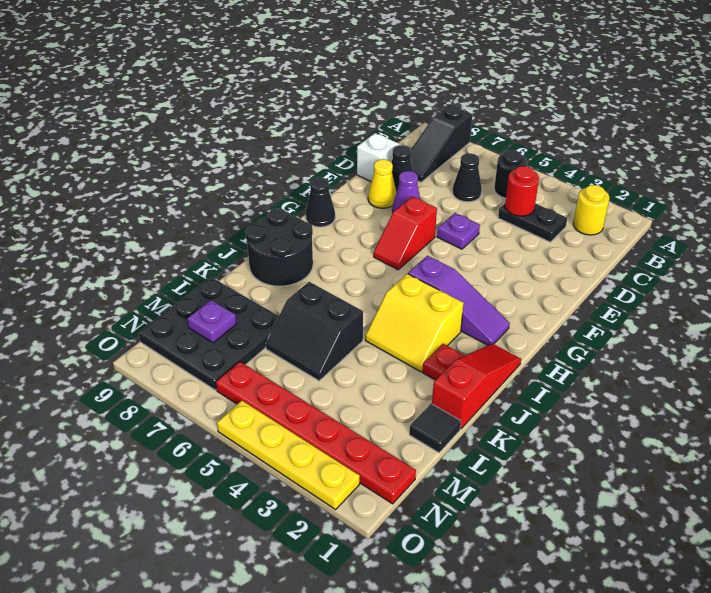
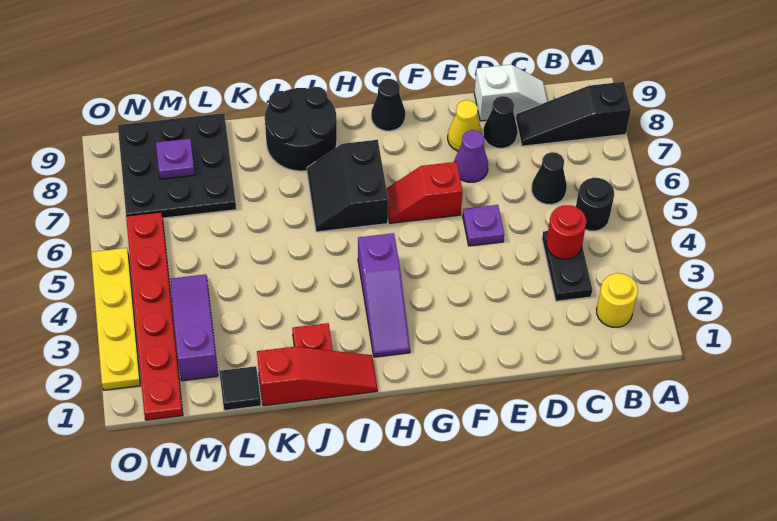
yellow slope I3:J4 level 1 top I -> none
black slope K5:L6 level 1 top K -> black slope H6:I7 level 1 top H
none -> purple slope M2:M4 level 1 top 2

